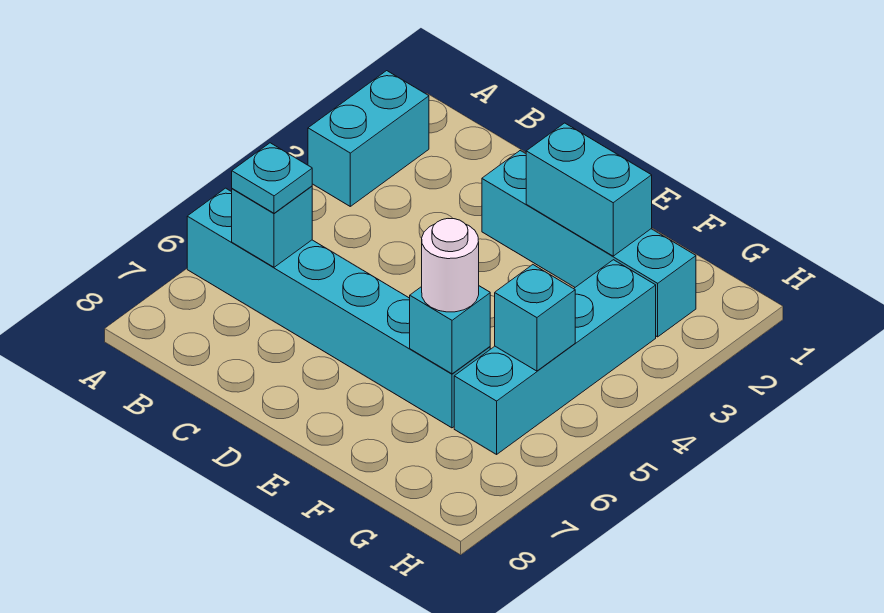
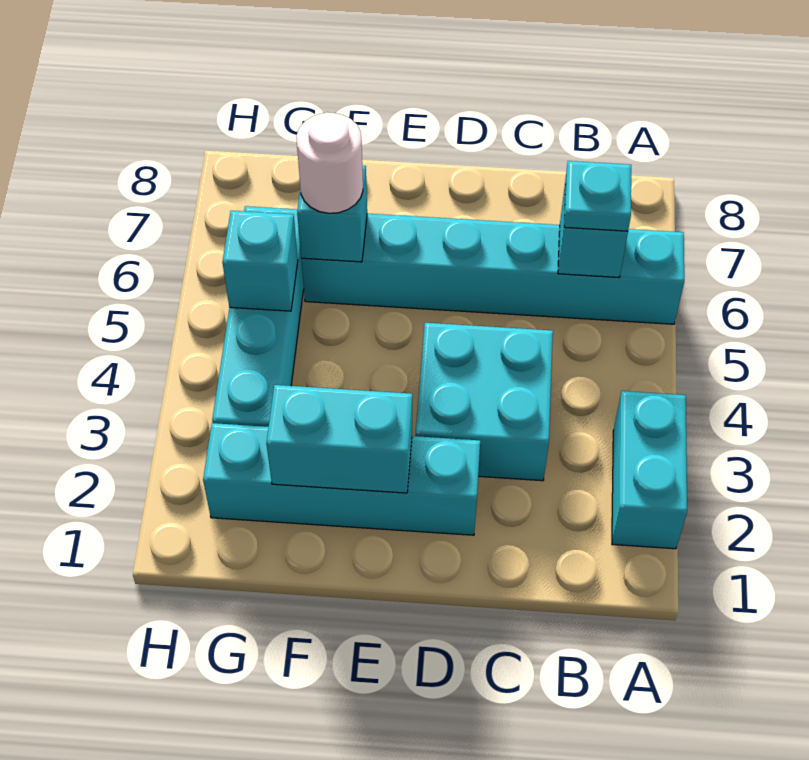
none -> cyan brick C3:D4 level 1

